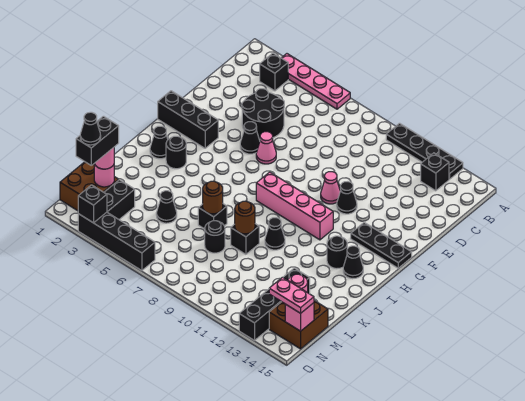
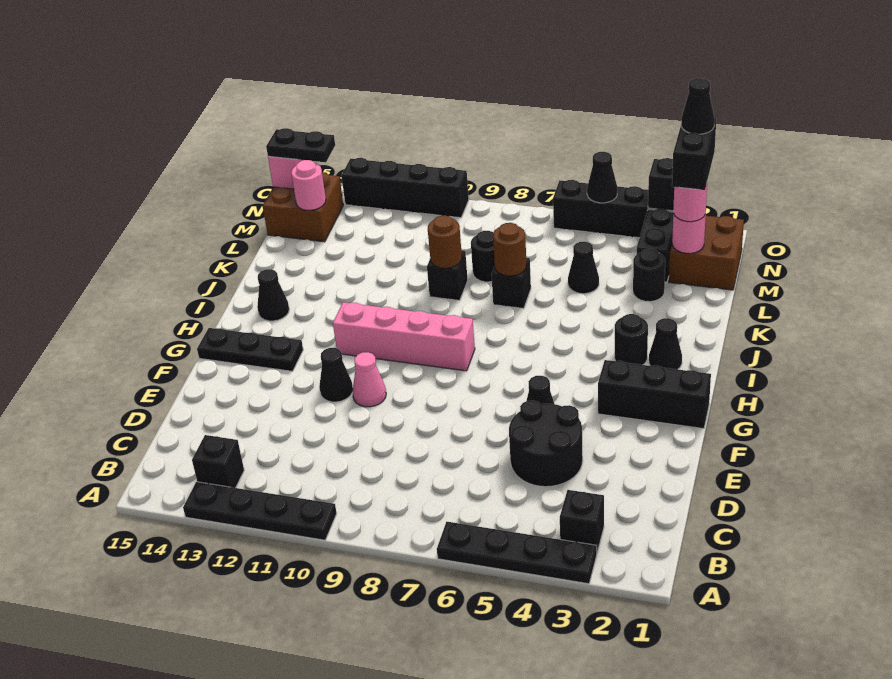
pink plate A3:A6 level 1 -> black plate A3:A6 level 1
pink cone F6 level 1 -> none
black round brick I13 level 1 -> black round brick L3 level 1
black cone J10 level 1 -> black cone O5 level 2
black brick L13:O13 level 1 -> black brick O10:O13 level 1
pink plate N14:N15 level 3 -> black plate N14:N15 level 3

